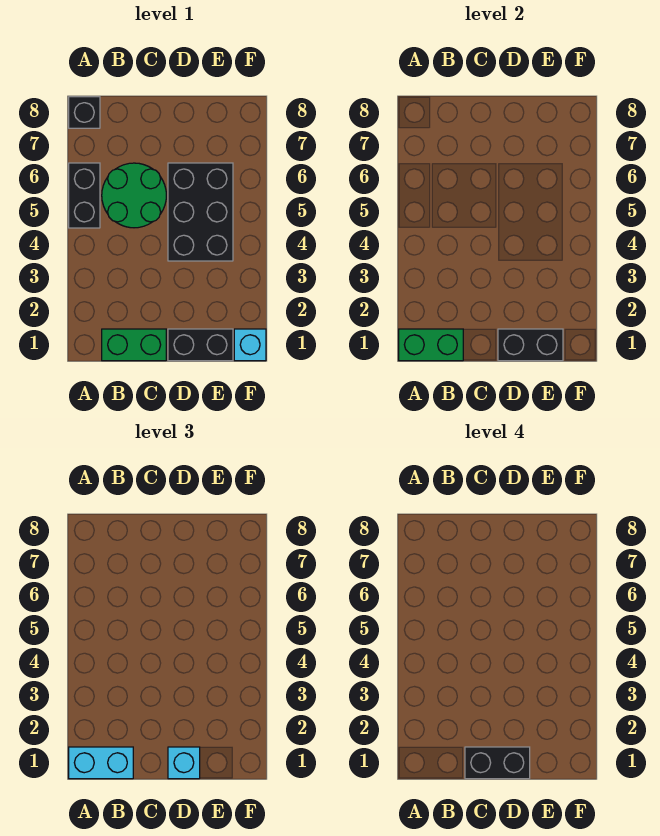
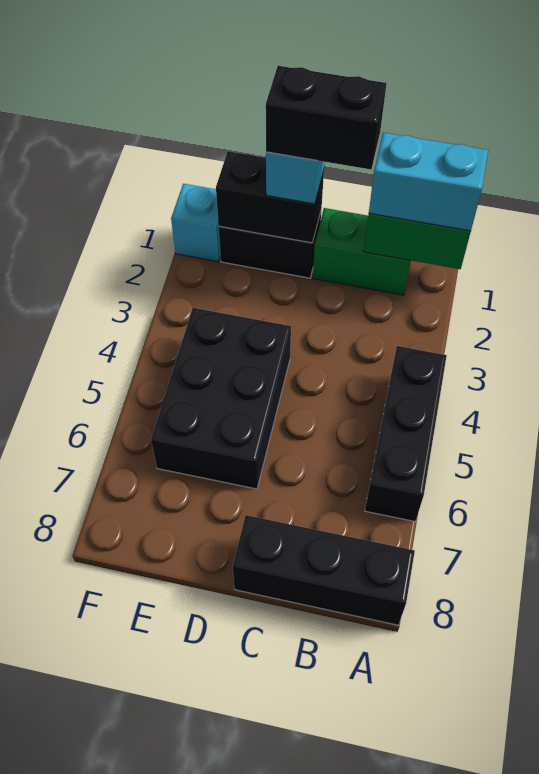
black brick A5:A6 level 1 -> black brick A4:A6 level 1
black brick A8 level 1 -> black brick A8:C8 level 1
green round brick B5:C6 level 1 -> none

